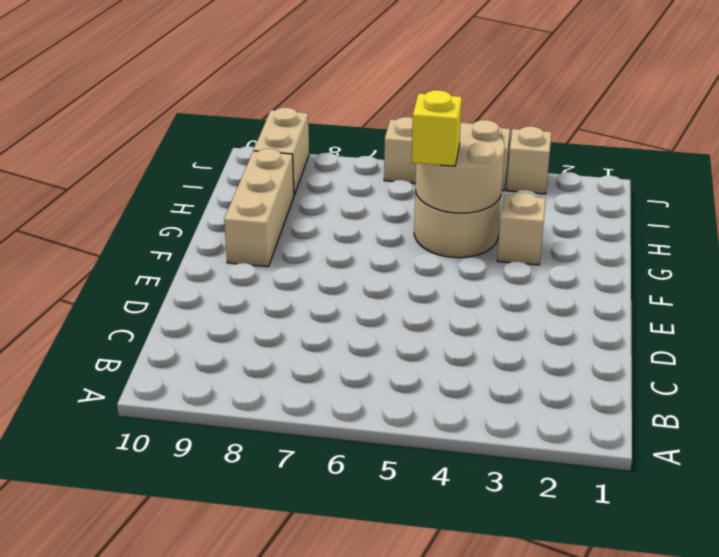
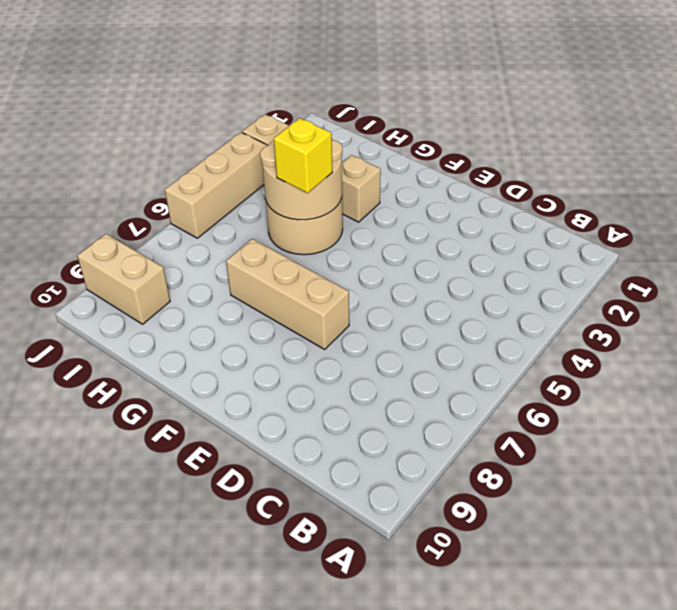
tan brick F9:H9 level 1 -> tan brick E7:G7 level 1

